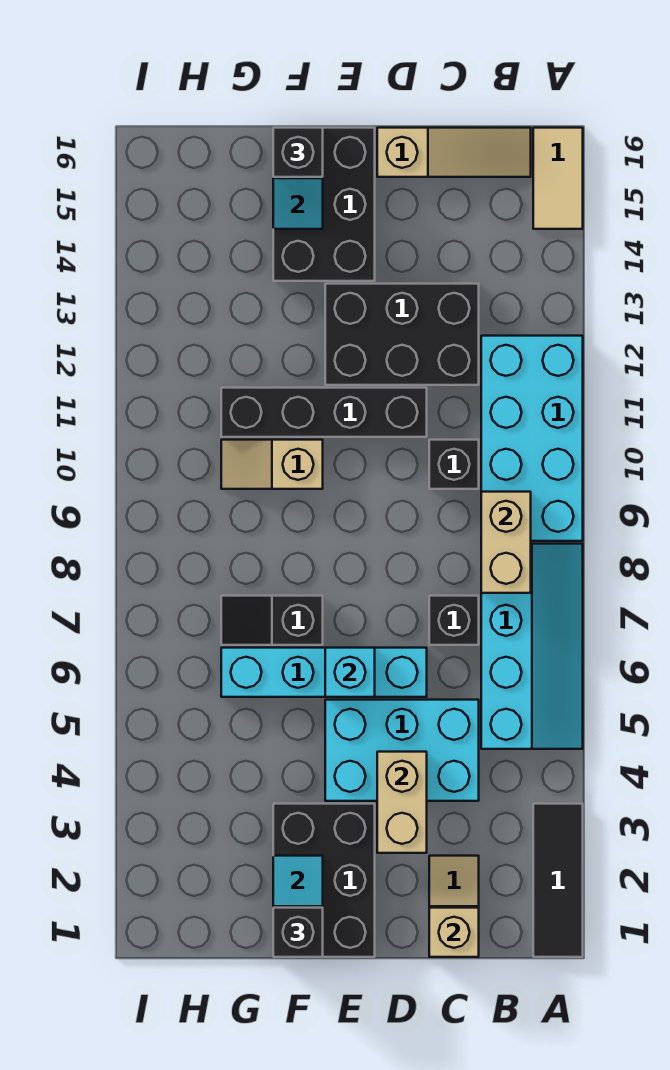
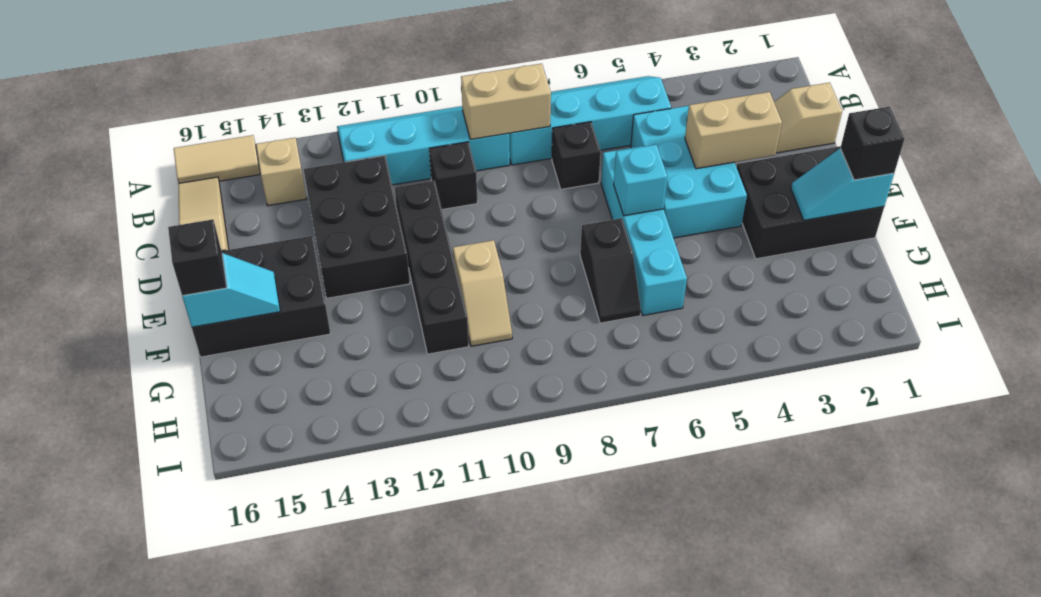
black tile A1:A3 level 1 -> none
cyan brick A9:B12 level 1 -> cyan slope A9:B12 level 1 top B
tan brick C1 level 2 -> tan brick B14 level 1

